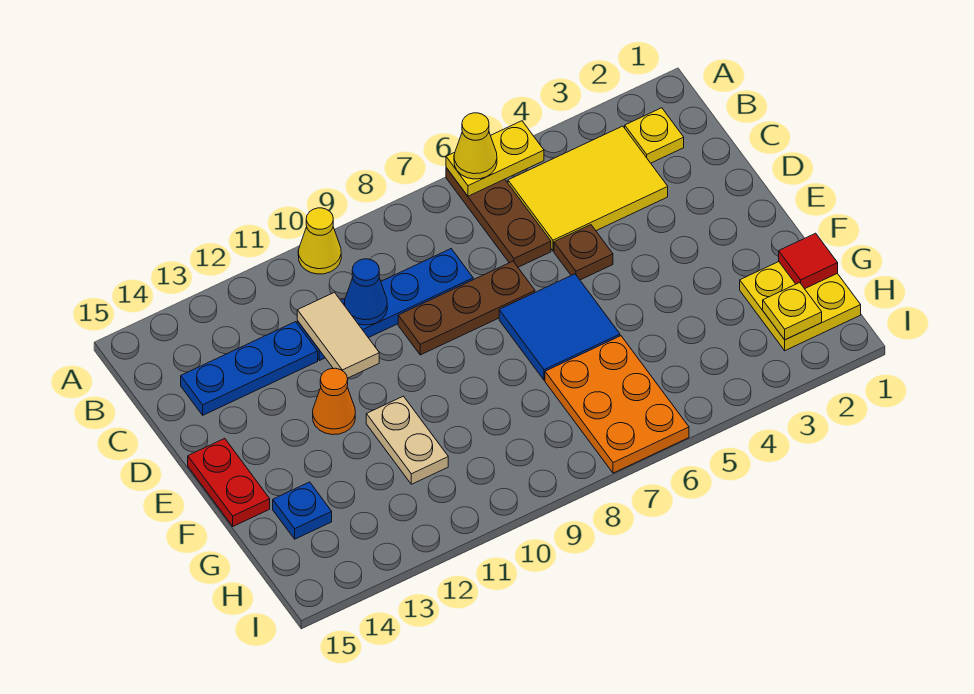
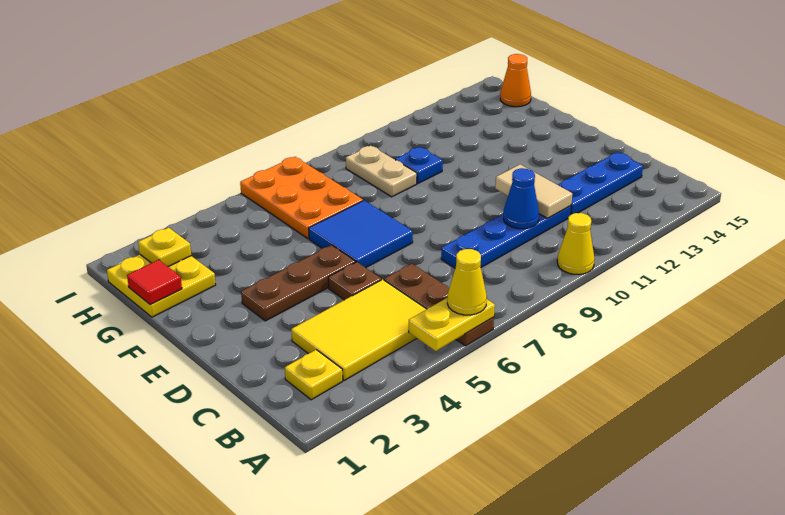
brown plate D7:D9 level 1 -> brown plate E3:E5 level 1
orange cone E12 level 1 -> orange cone H15 level 1
red plate E15:F15 level 1 -> none
tan plate F11:G11 level 1 -> tan plate G9:H9 level 1
blue plate G14 level 1 -> blue plate G10 level 1

